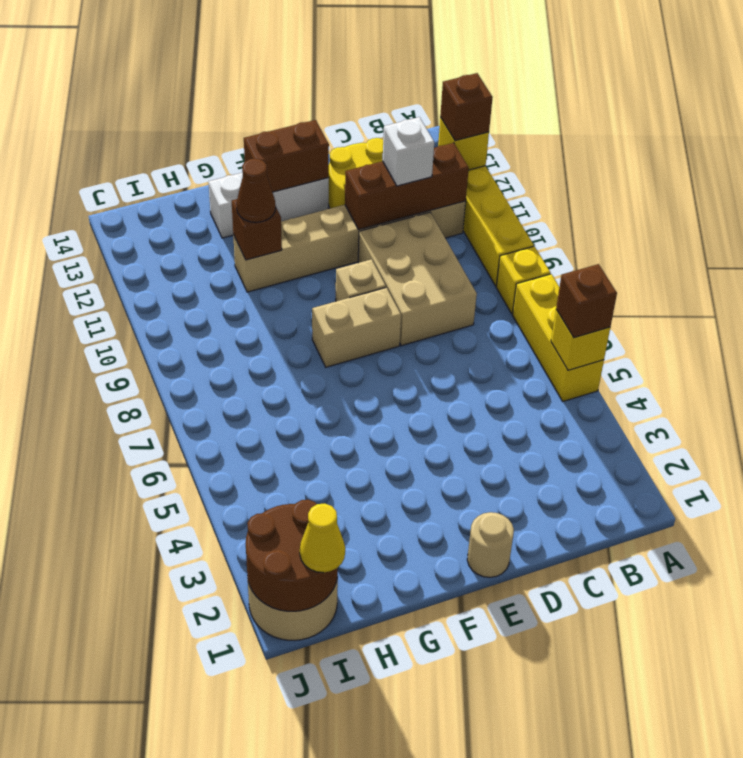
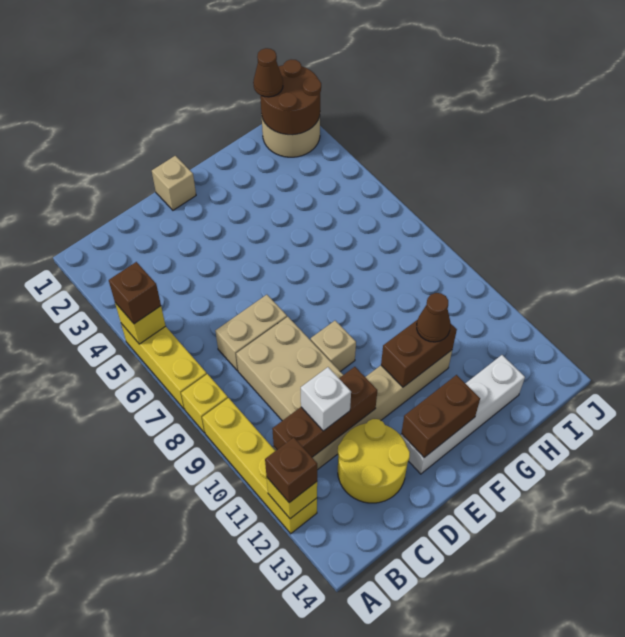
tan round brick E1 level 1 -> tan brick E1 level 1
tan brick E8:F8 level 1 -> tan brick C7:D7 level 1
white brick E13:G13 level 1 -> white brick E13:H13 level 1
brown brick G11 level 2 -> brown brick F11:G11 level 2
yellow cone I1 level 3 -> brown cone I1 level 3

